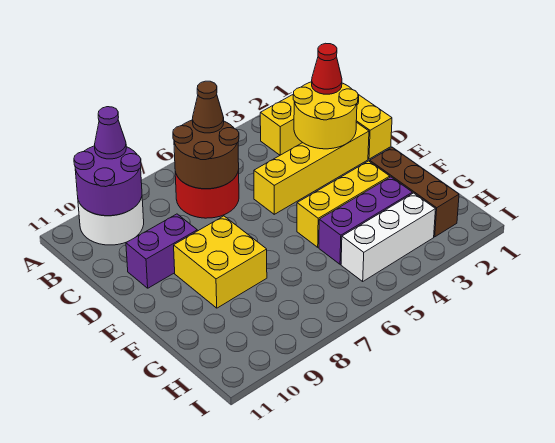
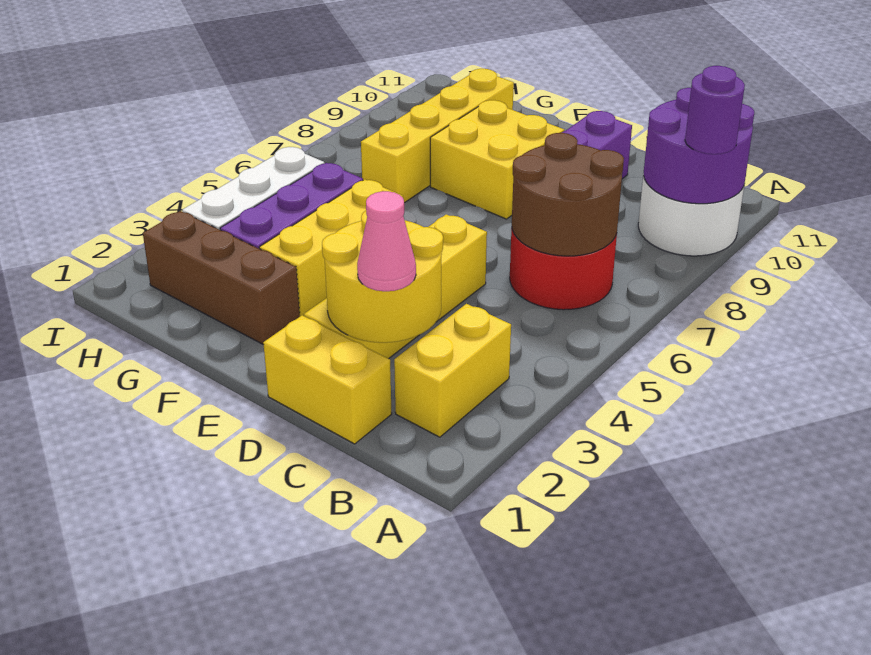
purple cone A9 level 3 -> purple round brick A9 level 3
brown cone B6 level 3 -> none
red cone C2 level 3 -> pink cone C2 level 3
none -> yellow brick G7:G10 level 1

